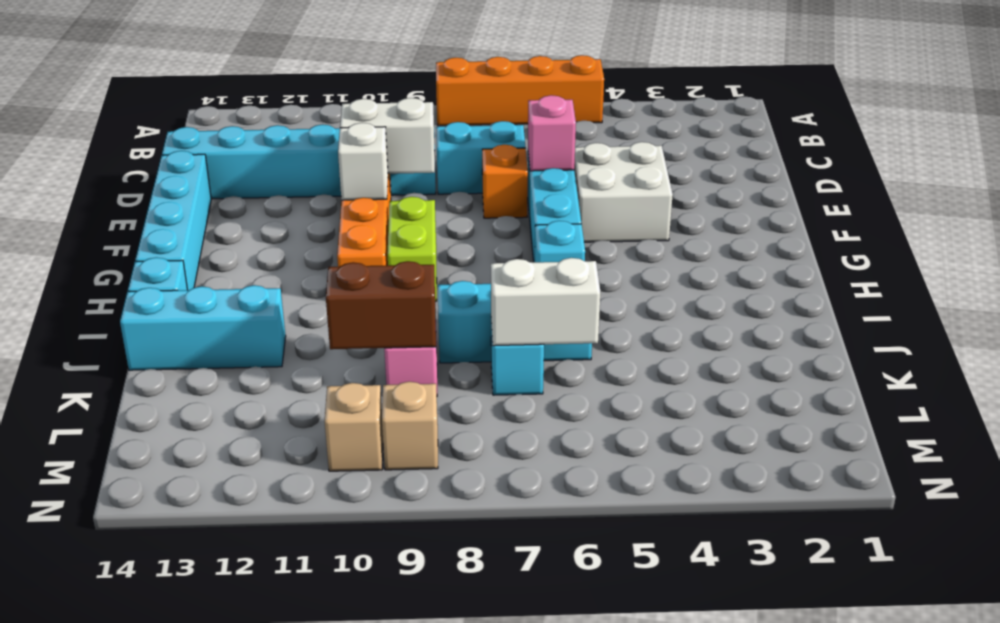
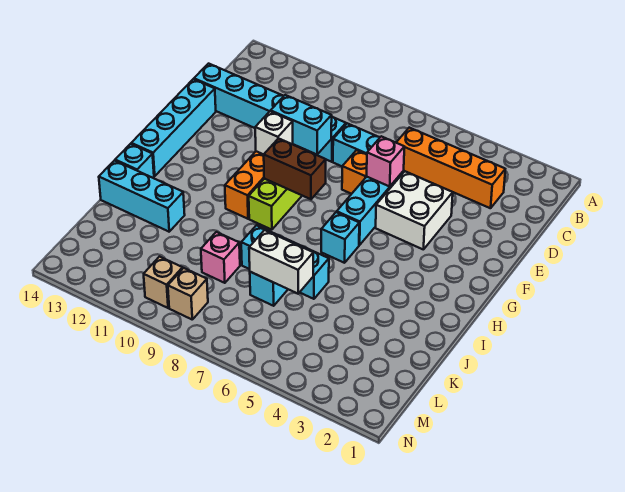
orange brick A5:A8 level 1 -> orange brick C3:C6 level 1
white brick E9:E10 level 2 -> cyan brick E9:E10 level 2
brown brick K9:K10 level 2 -> brown brick G8:G9 level 2

